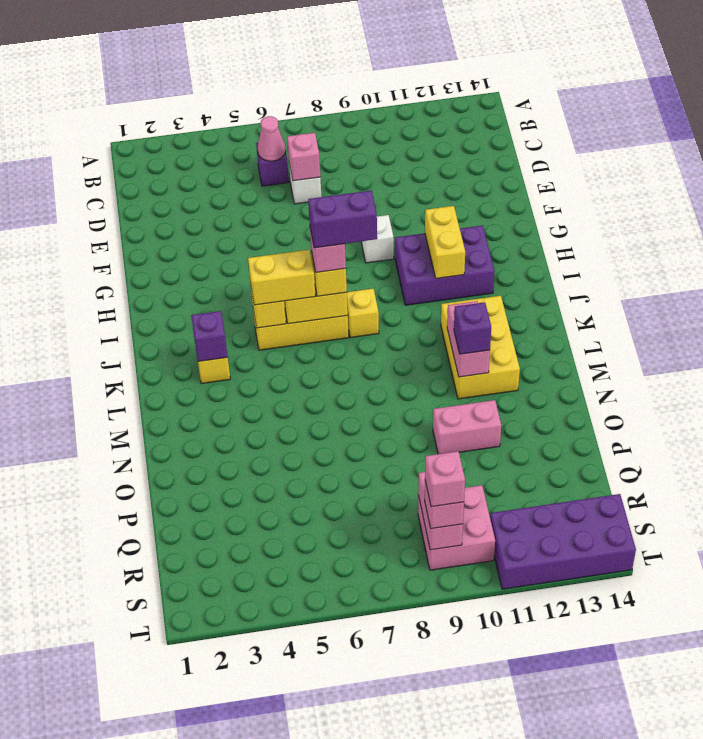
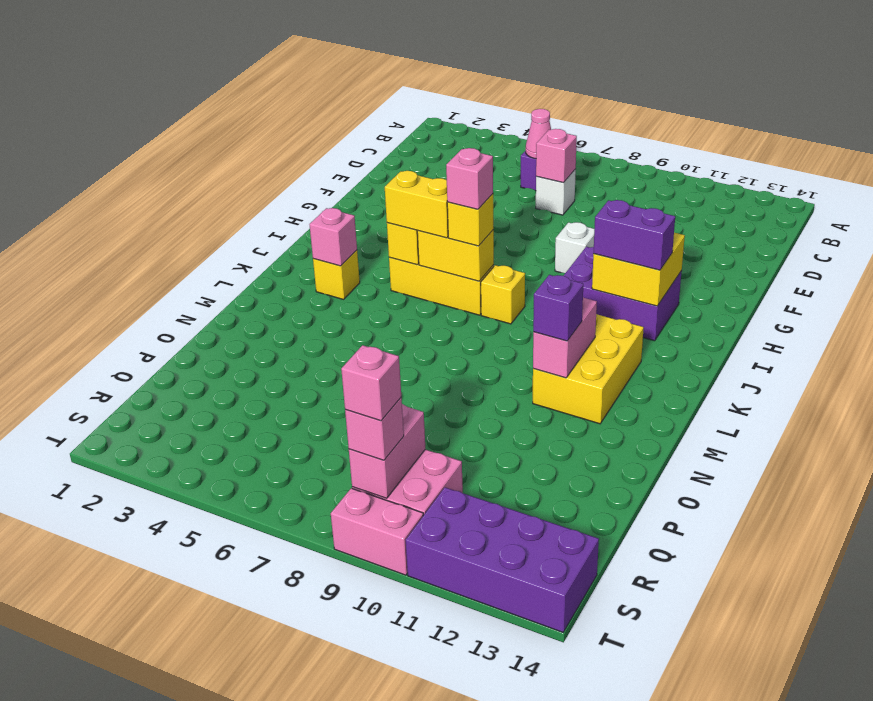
yellow brick H11:I11 level 2 -> yellow brick H11:I12 level 2
purple brick J7:J8 level 5 -> purple brick I11:I12 level 3
purple brick K3 level 2 -> pink brick K3 level 2
pink brick O10:O11 level 1 -> pink brick T9:T10 level 1

